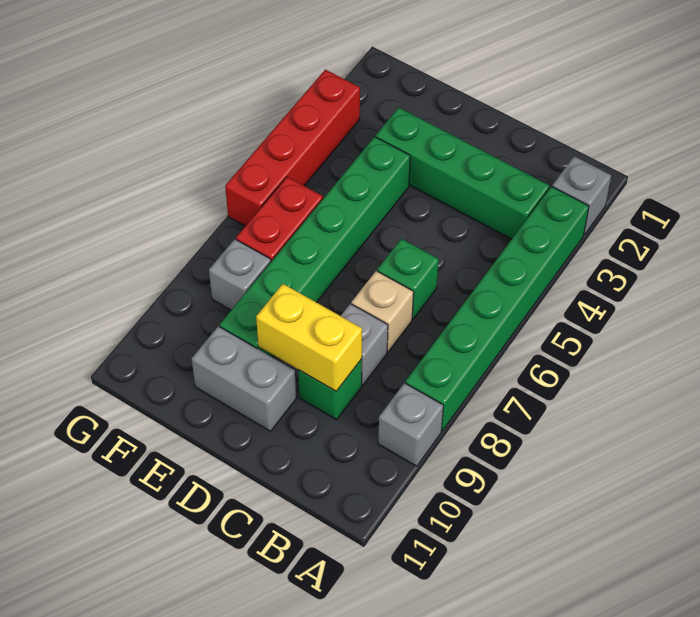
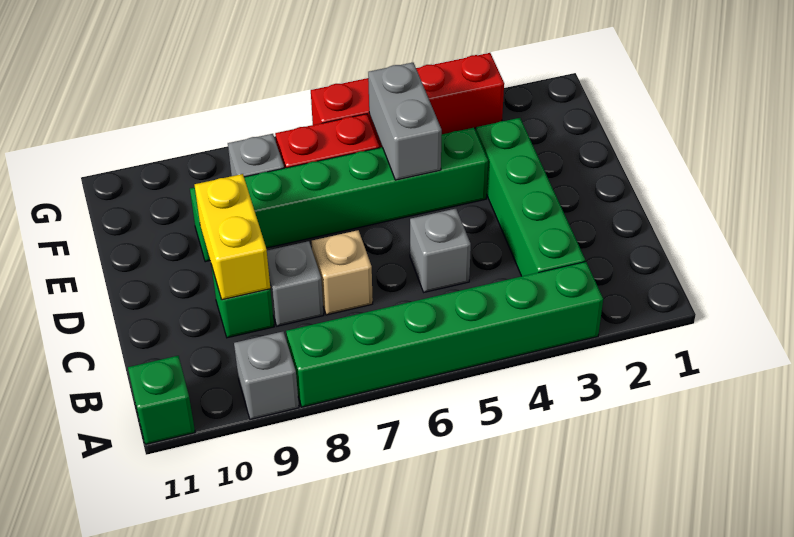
grey brick A2 level 1 -> grey brick C5 level 1
green brick C6 level 1 -> green brick A11 level 1
grey brick D10:E10 level 1 -> grey brick E5:F5 level 2

